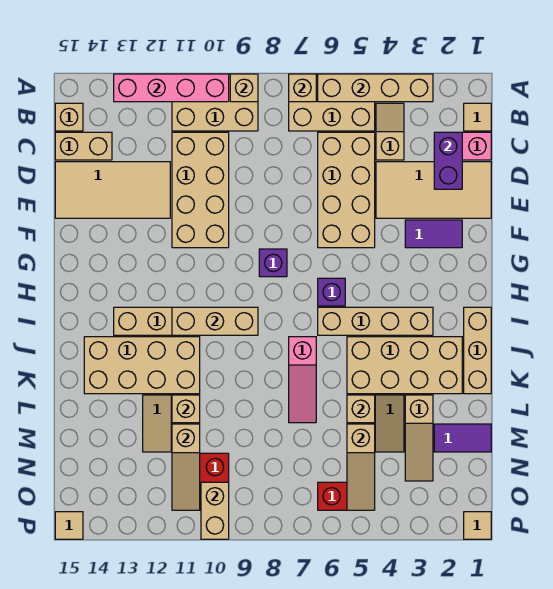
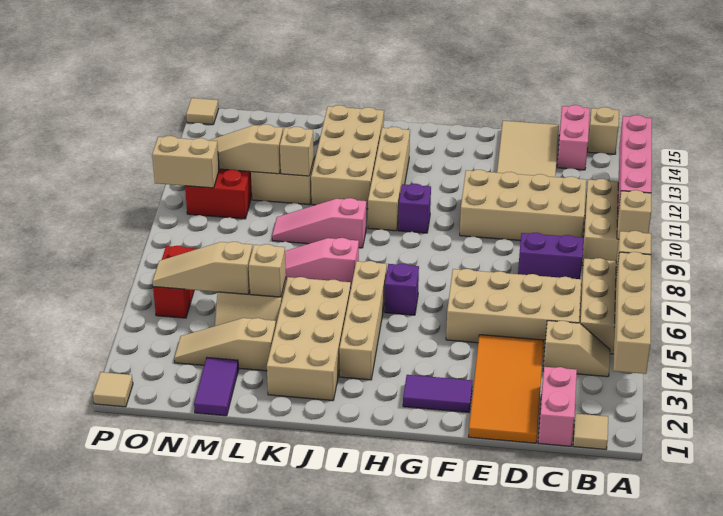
purple brick C2:D2 level 2 -> purple brick C8:D8 level 1
tan brick C14:C15 level 1 -> pink brick C14:C15 level 1
tan tile D1:E4 level 1 -> orange tile D1:E4 level 1
purple tile F2:F3 level 1 -> purple tile F2:G2 level 1
purple brick G8 level 1 -> purple brick H10 level 1
tan brick I1:K1 level 1 -> none
tan brick I9:I11 level 2 -> none
none -> pink slope J9:L9 level 1 top J

